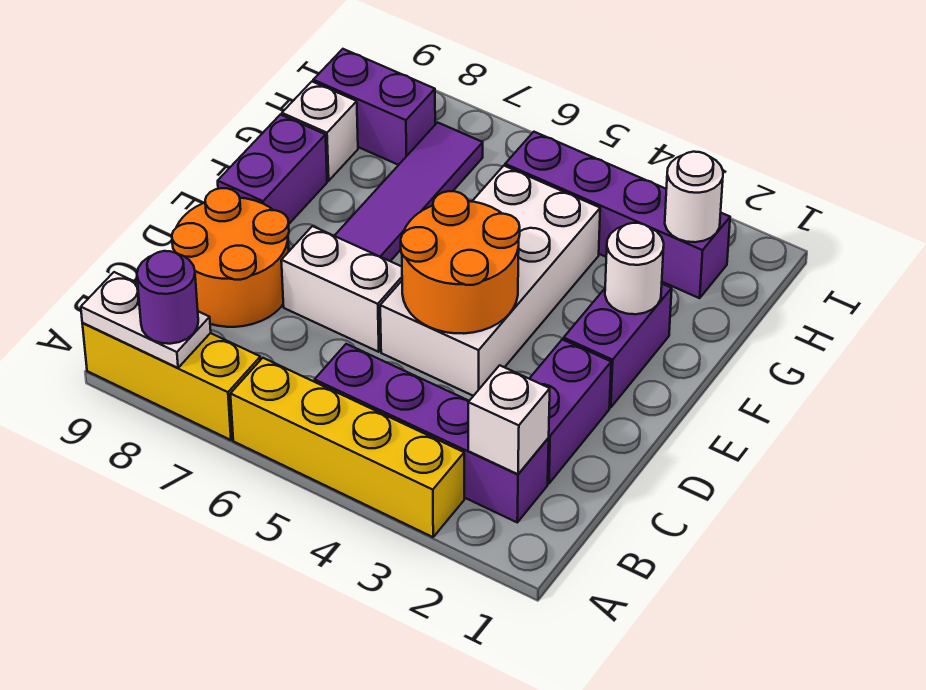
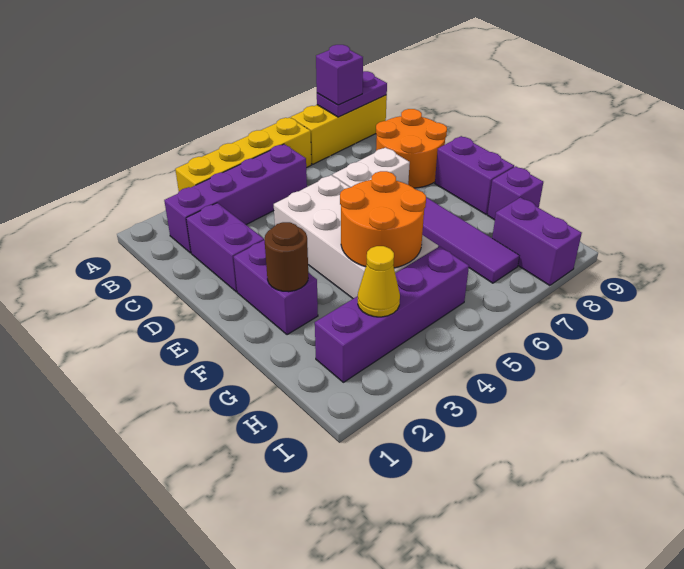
white plate A8:A9 level 2 -> purple plate A8:A9 level 2
purple round brick A8 level 3 -> purple brick A8 level 3
white brick B2 level 2 -> none
orange round brick D4:E5 level 2 -> orange round brick F4:G5 level 2
white round brick F2 level 2 -> brown round brick F2 level 2
white brick G9 level 1 -> purple brick G9 level 1
white round brick H2 level 2 -> none
none -> yellow cone H3 level 2
purple brick H8:H9 level 1 -> purple brick H8:I8 level 1

